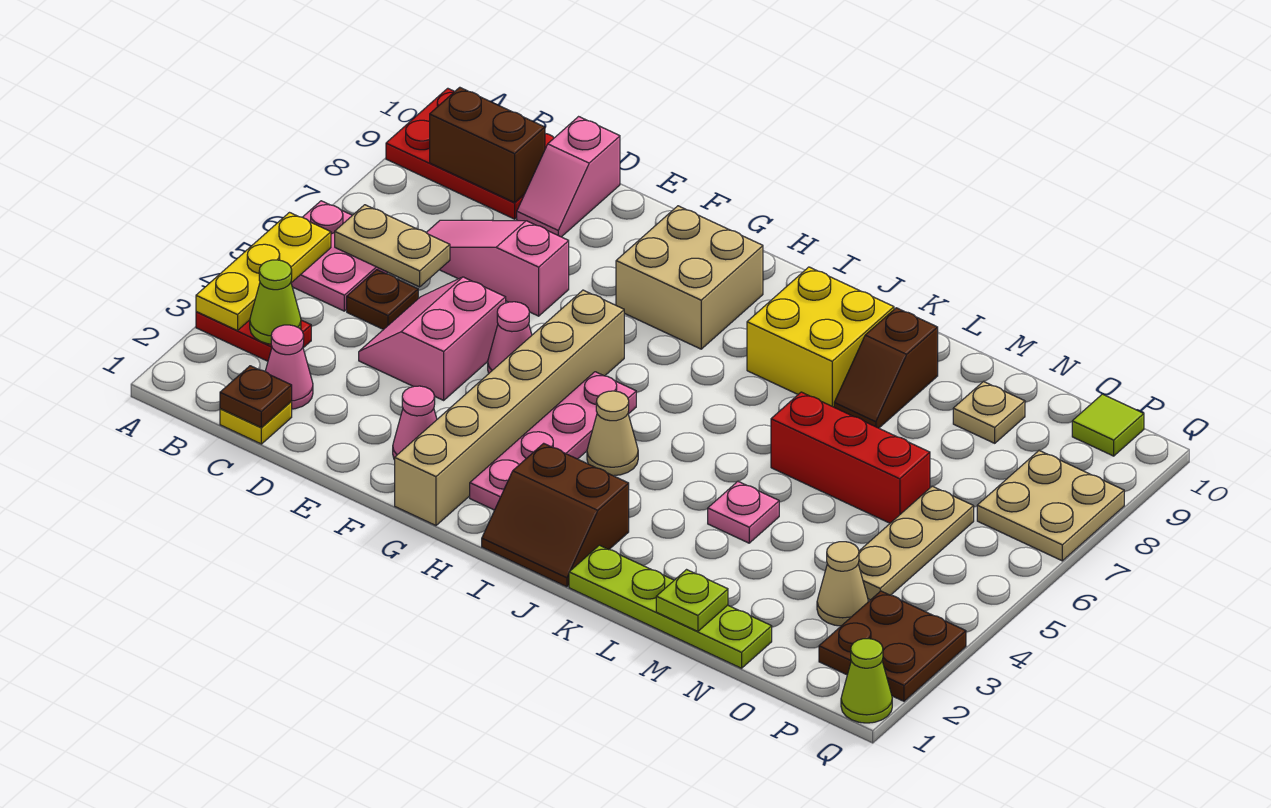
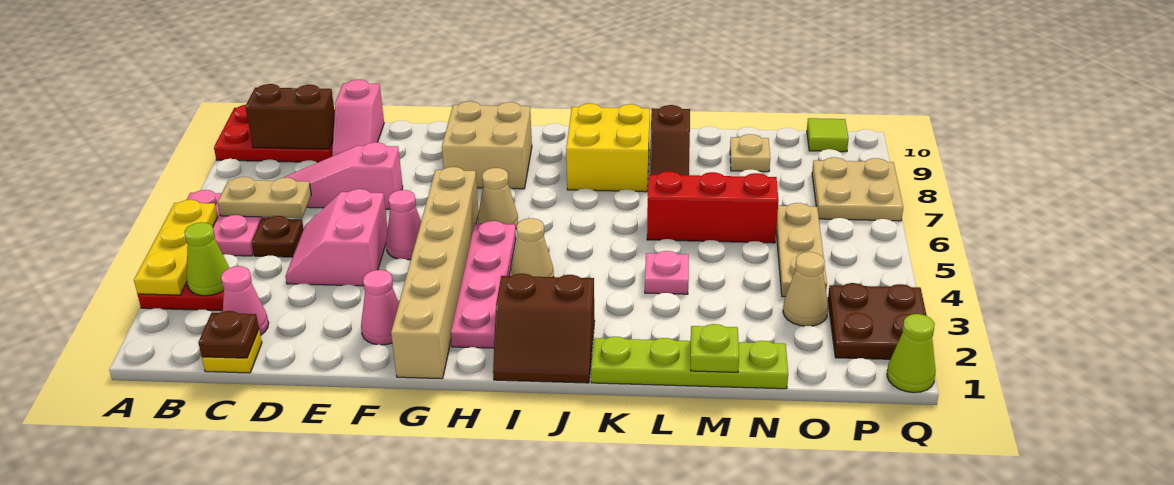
none -> tan cone H6 level 1

